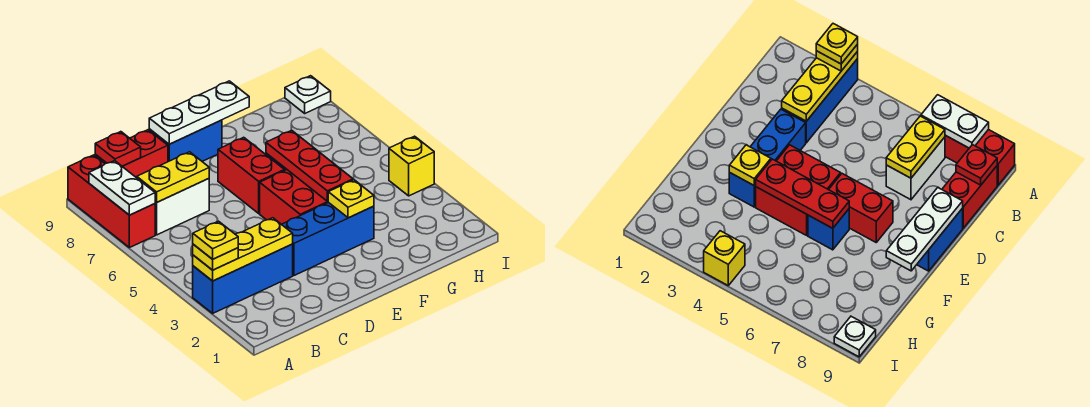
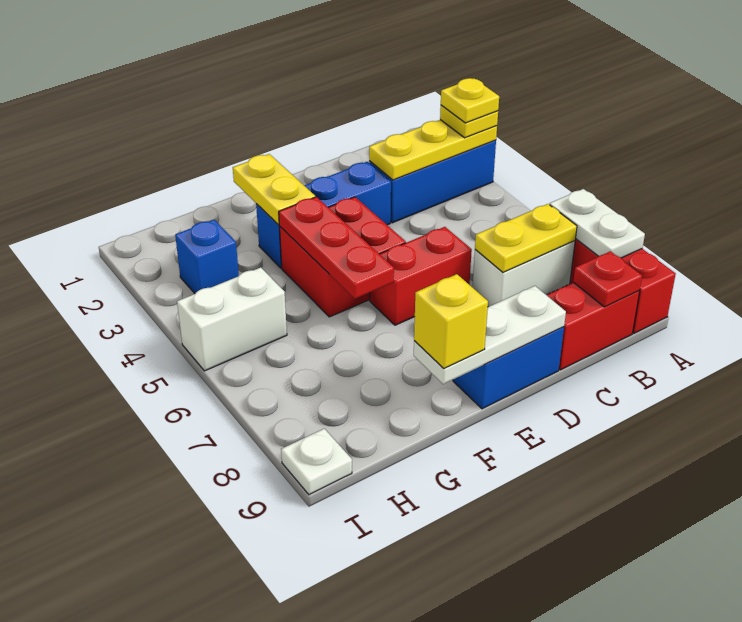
red brick E6:E7 level 1 -> red brick D6:E6 level 1
yellow plate F3 level 2 -> yellow plate F2:F3 level 2
blue brick F6 level 1 -> blue brick H3 level 1
none -> white brick H5:I5 level 1
yellow brick I4 level 1 -> yellow brick F9 level 3

